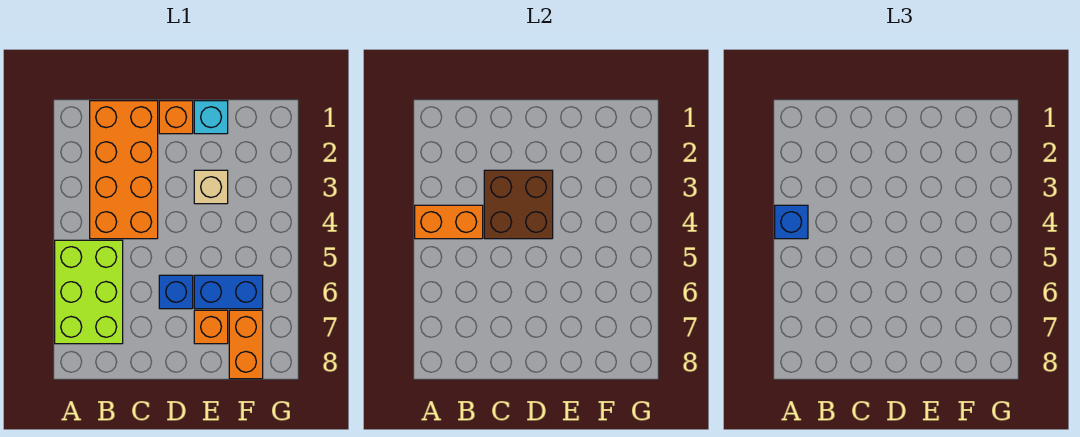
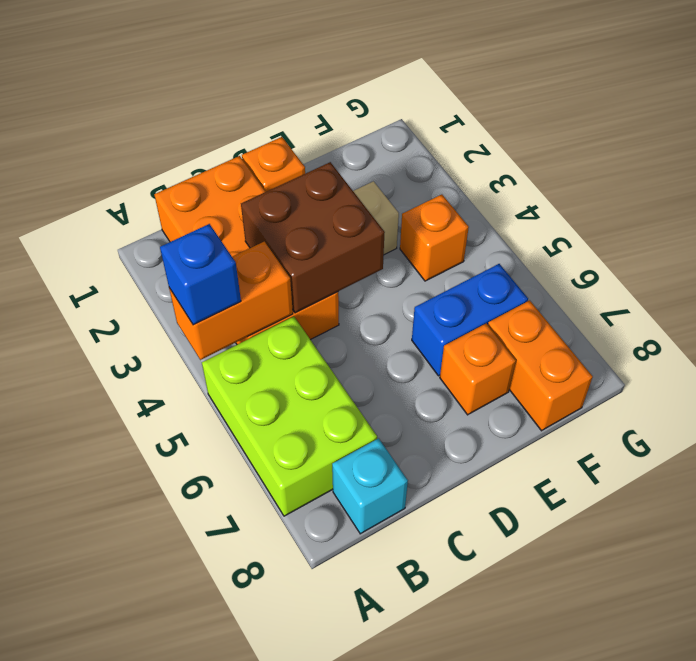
blue brick D6 level 1 -> none
cyan brick E1 level 1 -> cyan brick B8 level 1
none -> orange brick F4 level 1

